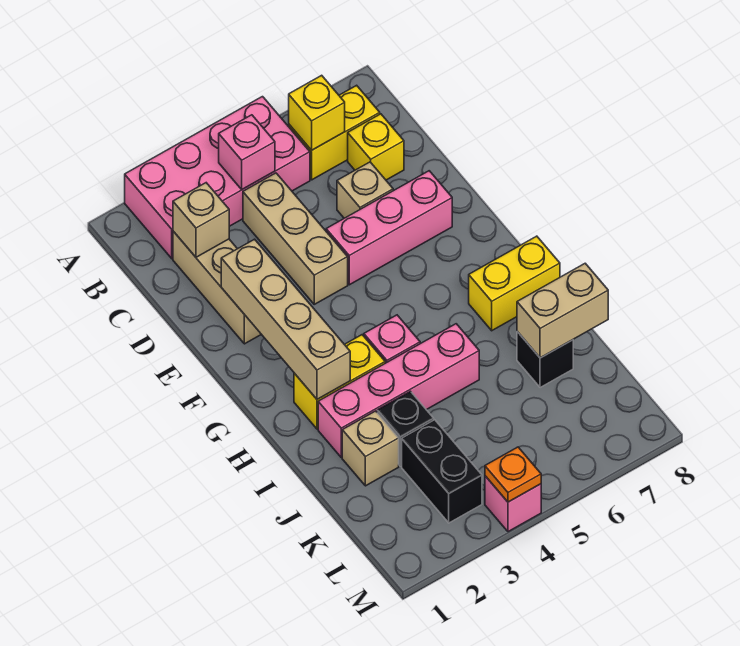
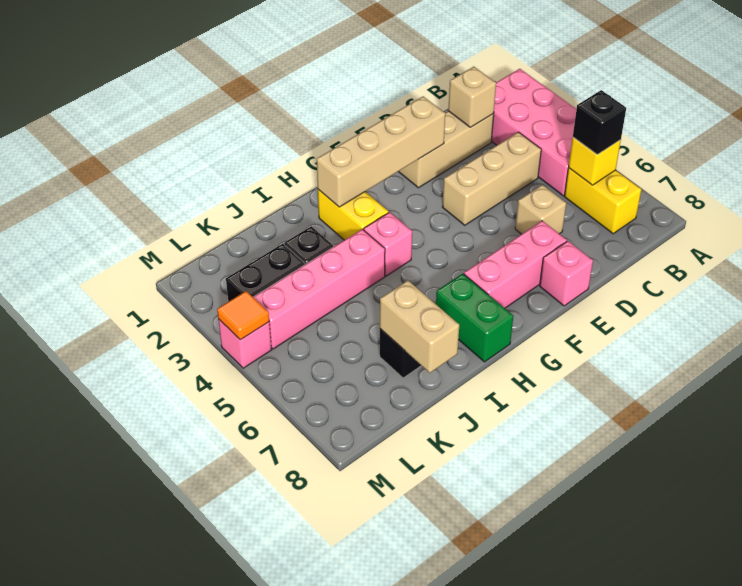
pink brick B4 level 2 -> pink brick E8 level 1
none -> black brick B6 level 3
yellow brick C7 level 1 -> none
pink brick E5:E7 level 1 -> pink brick E7:G7 level 1
yellow brick H7:H8 level 1 -> green brick H7:H8 level 1
pink brick I2:I5 level 1 -> pink brick I4:L4 level 1
tan brick J2 level 1 -> none
orange plate M4 level 2 -> orange tile M4 level 2

